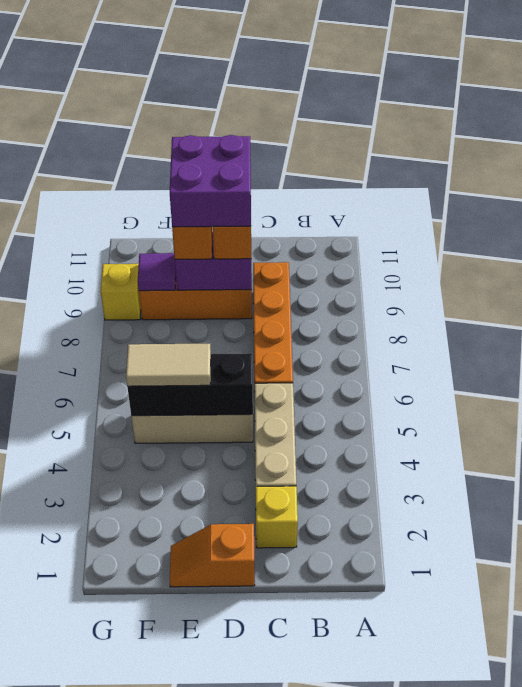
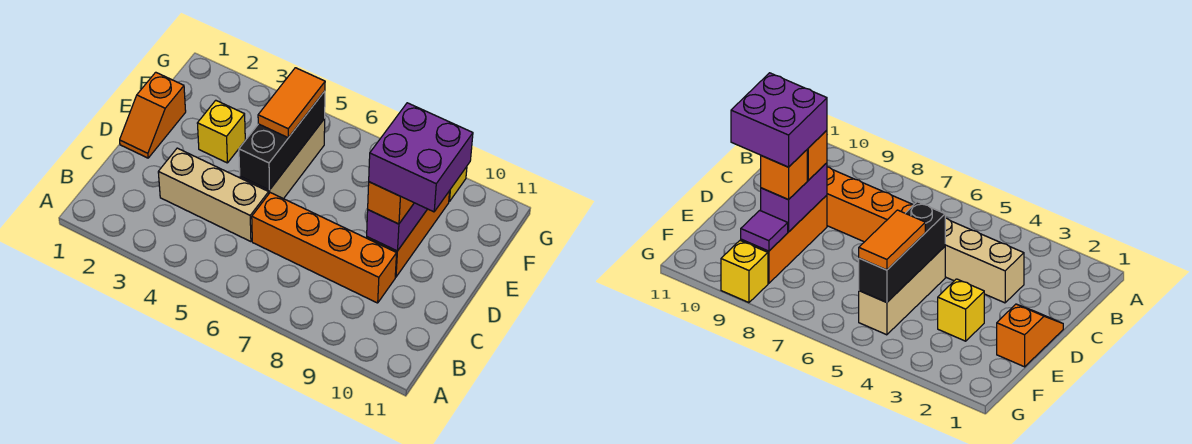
yellow brick C2 level 1 -> yellow brick E3 level 1
orange slope D1:E1 level 1 top D -> orange slope D1:E1 level 1 top E
tan tile E5:F5 level 3 -> orange tile E5:F5 level 3

